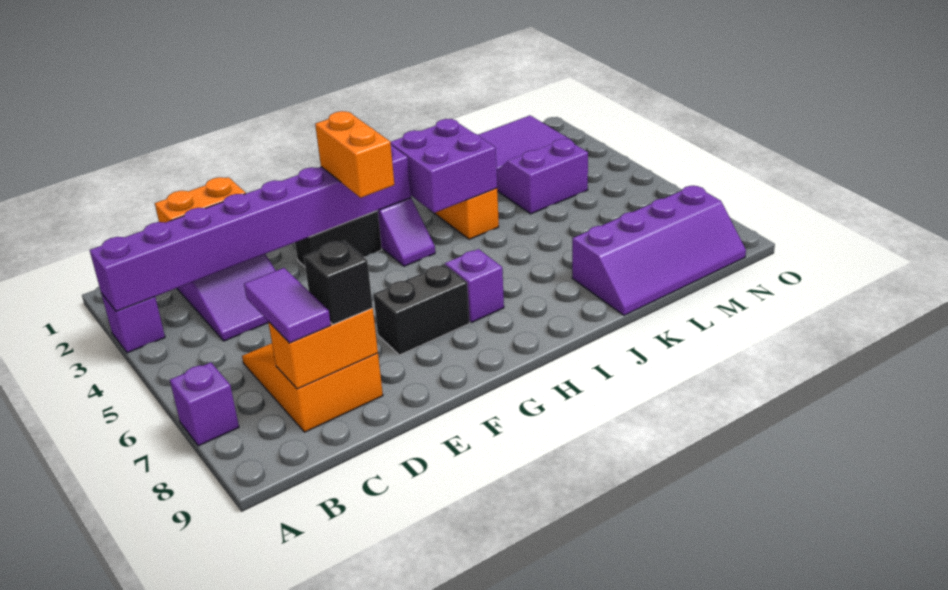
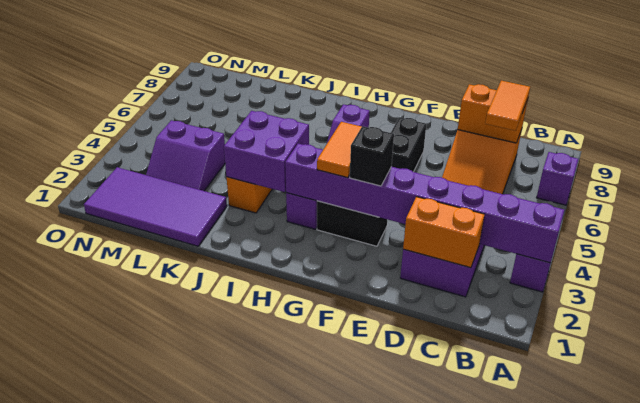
purple tile C7:C8 level 3 -> orange tile C7:C8 level 3
black brick D8 level 3 -> black brick F3 level 3
black brick F7:G7 level 1 -> black brick F6:F7 level 1
orange brick G3:G4 level 3 -> orange tile G3:G4 level 3
purple slope K8:N9 level 1 top 8 -> none

